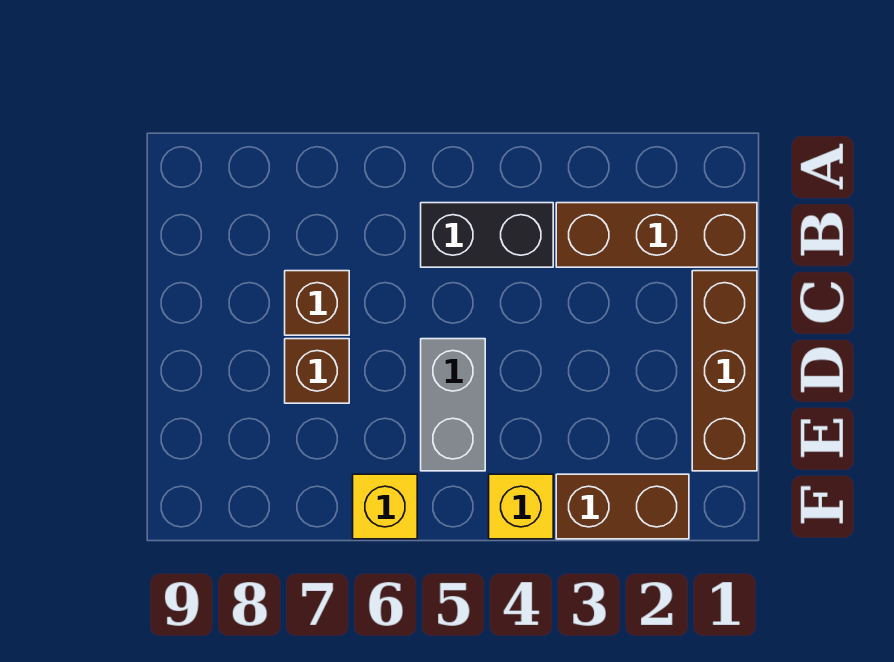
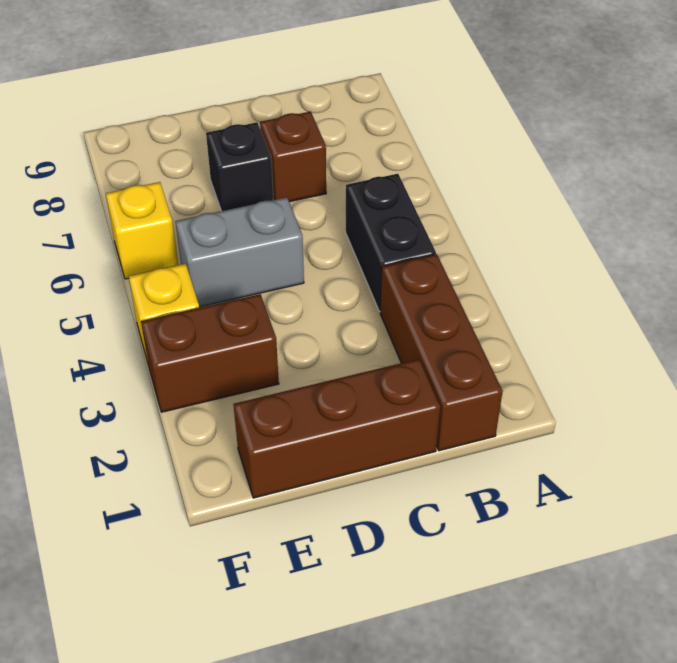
brown brick D7 level 1 -> black brick D7 level 1
brown brick F2:F3 level 1 -> brown brick E3:F3 level 1

